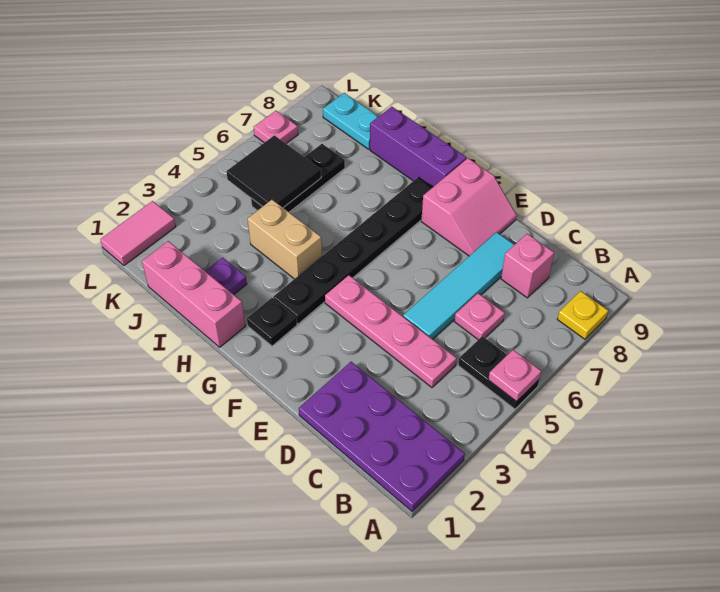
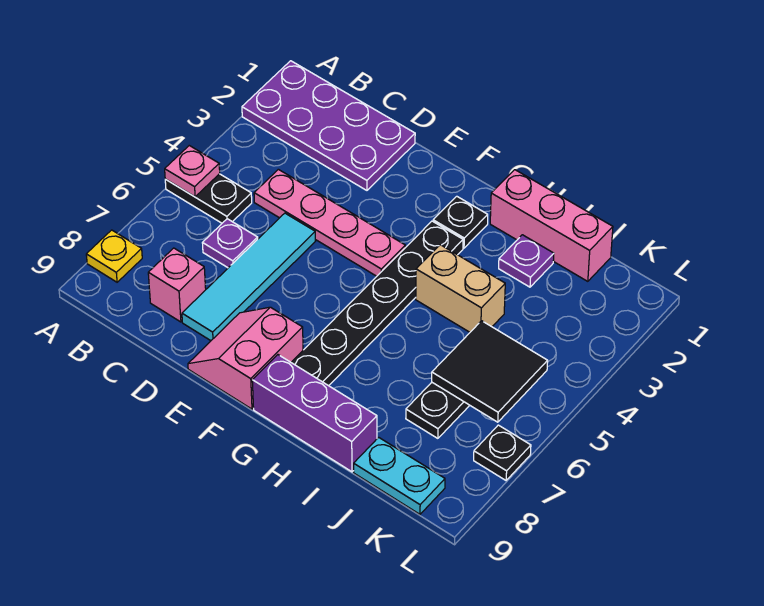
pink plate C6 level 1 -> purple plate C6 level 1
pink tile L1:L2 level 1 -> none
pink plate L7 level 1 -> black plate L7 level 1

